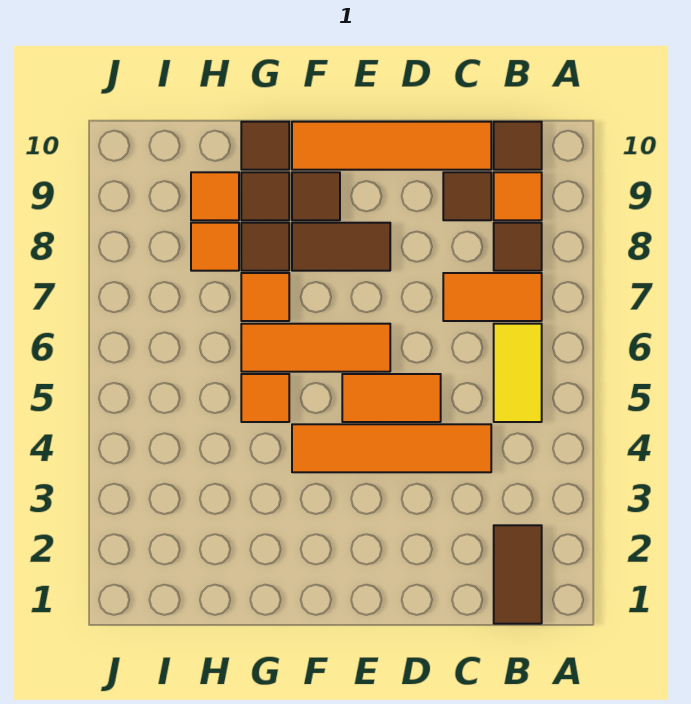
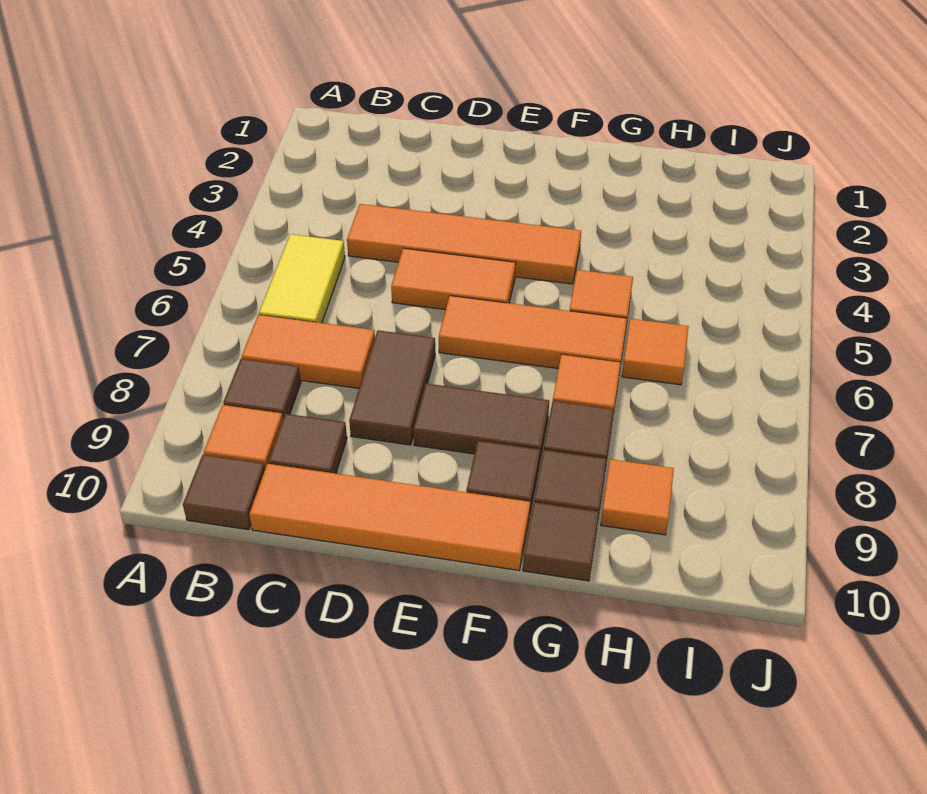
brown tile B1:B2 level 1 -> brown tile D7:D8 level 1
orange tile H8 level 1 -> orange tile H6 level 1

